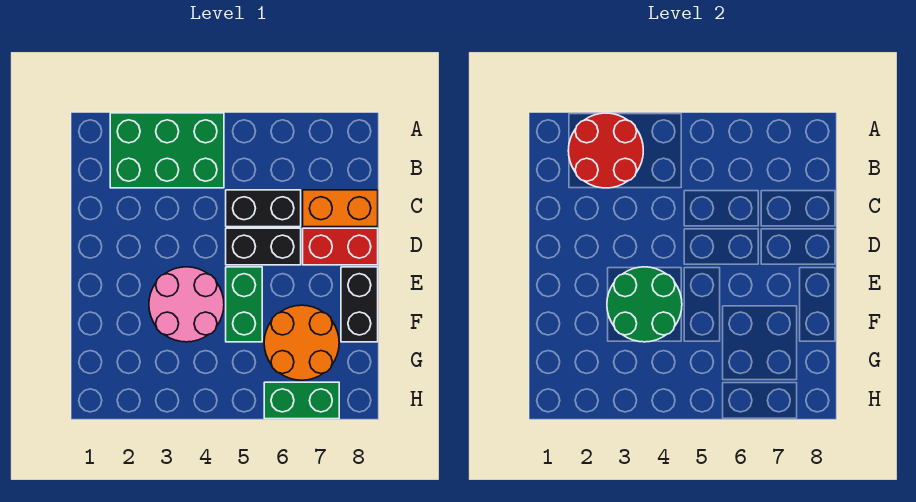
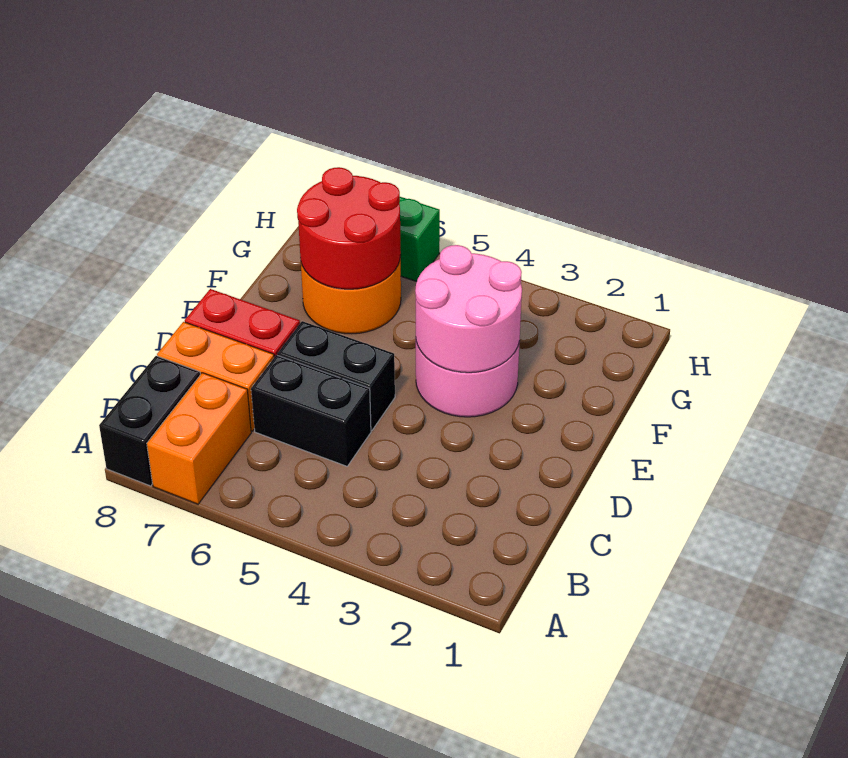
green brick A2:B4 level 1 -> none
red round brick A2:B3 level 2 -> red round brick F6:G7 level 2
none -> orange brick A7:B7 level 1
green round brick E3:F4 level 2 -> pink round brick E3:F4 level 2
green brick E5:F5 level 1 -> none
black brick E8:F8 level 1 -> black brick A8:B8 level 1

